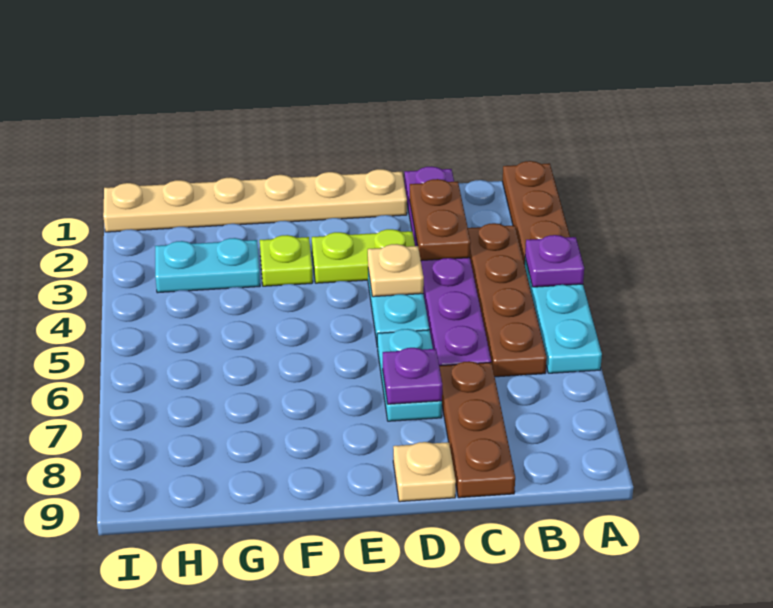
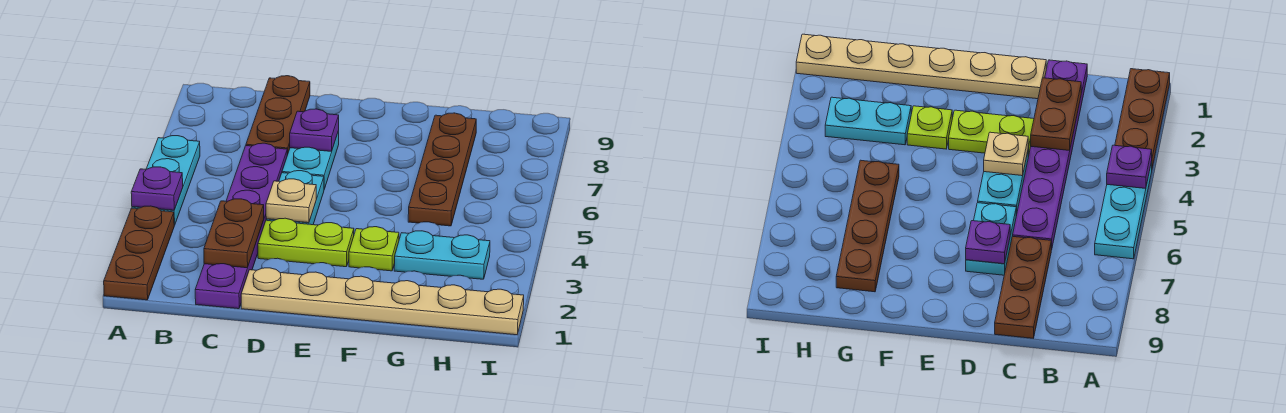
brown plate B3:B6 level 1 -> brown plate G5:G8 level 1
tan plate D9 level 1 -> none

